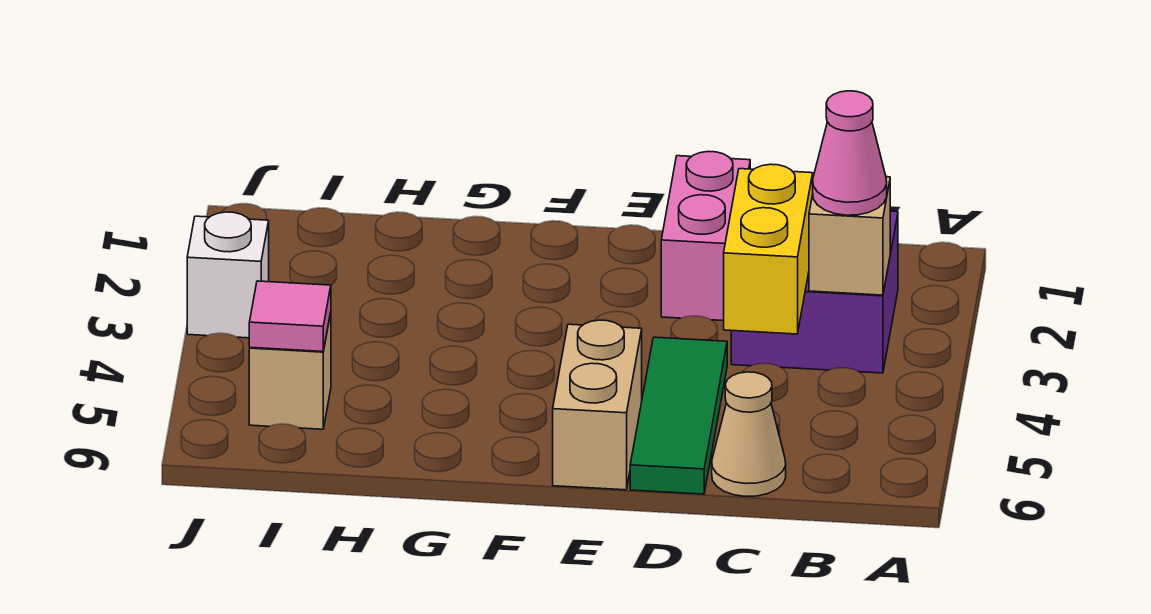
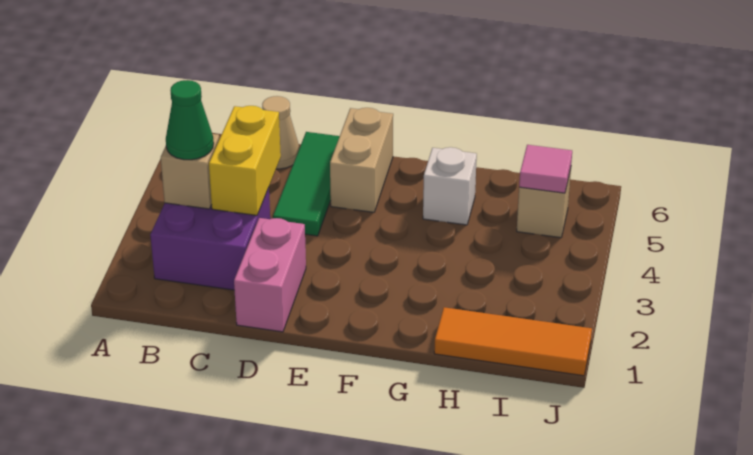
pink cone B3 level 3 -> green cone B3 level 3
none -> orange tile H1:J1 level 1
white brick J3 level 1 -> white brick G5 level 1

